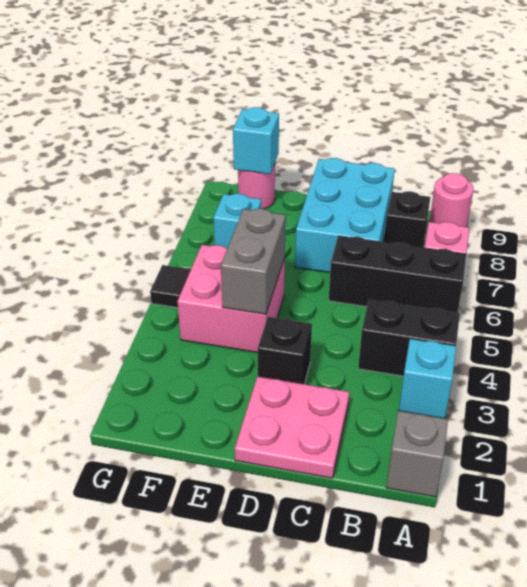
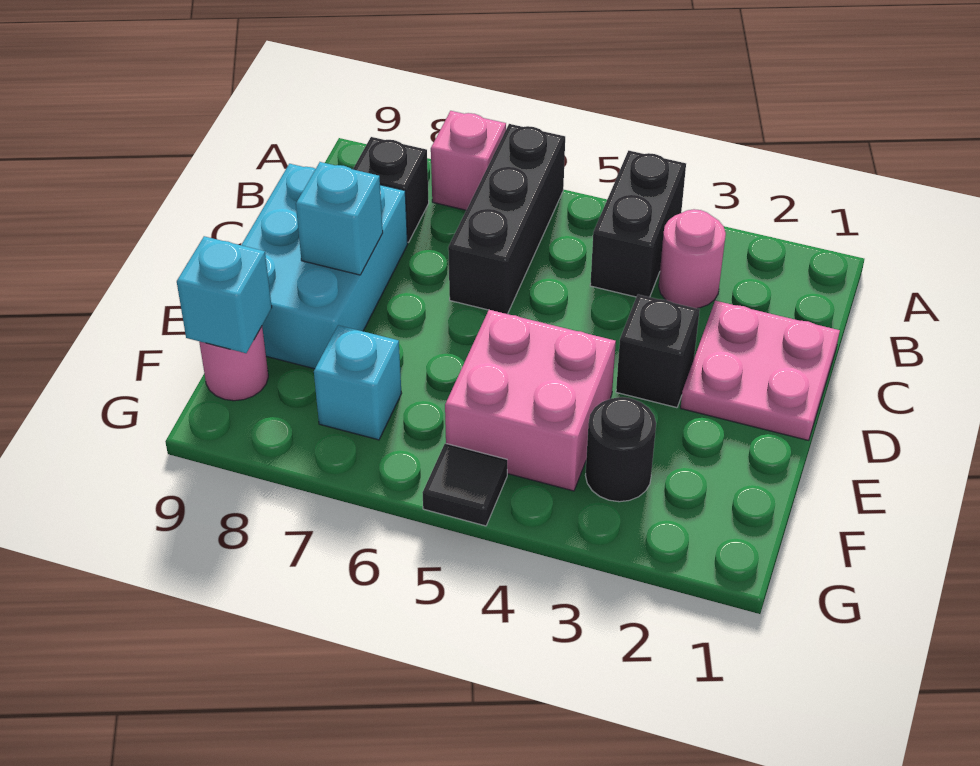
grey brick A1 level 1 -> none
cyan brick A3 level 1 -> cyan brick D8 level 2
pink round brick A9 level 1 -> pink round brick B3 level 1
cyan brick C7:D9 level 1 -> cyan brick C8:E9 level 1
grey brick E4:E5 level 2 -> none
none -> black round brick F3 level 1

